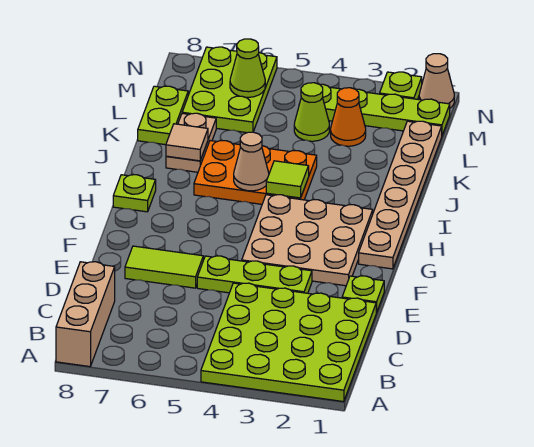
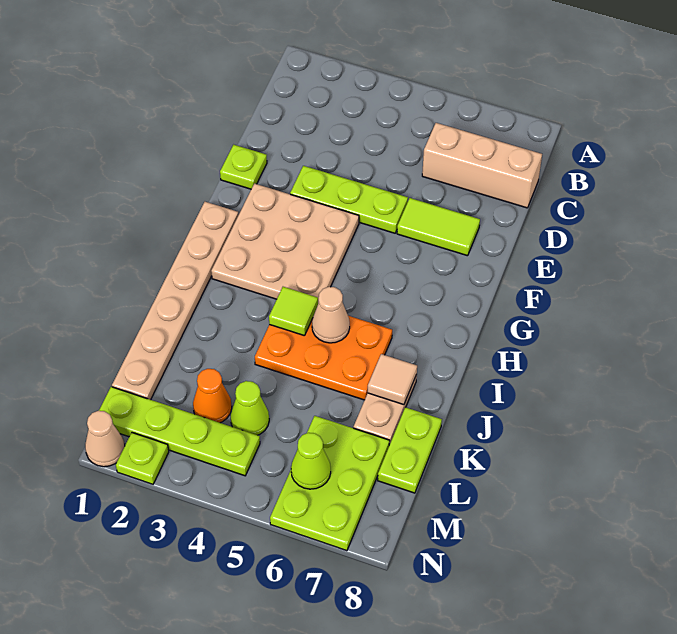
lime plate A1:D4 level 1 -> none
tan brick A8:C8 level 1 -> tan brick C6:C8 level 1
lime plate H8 level 1 -> none

